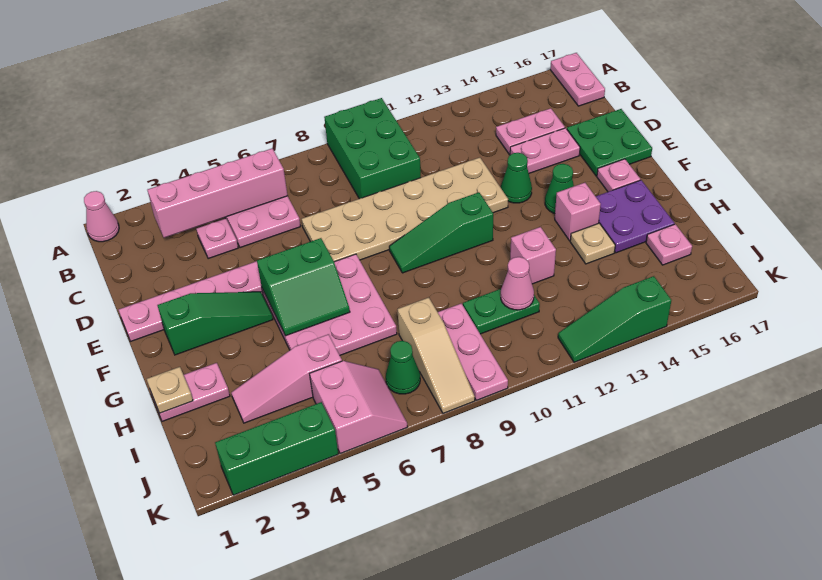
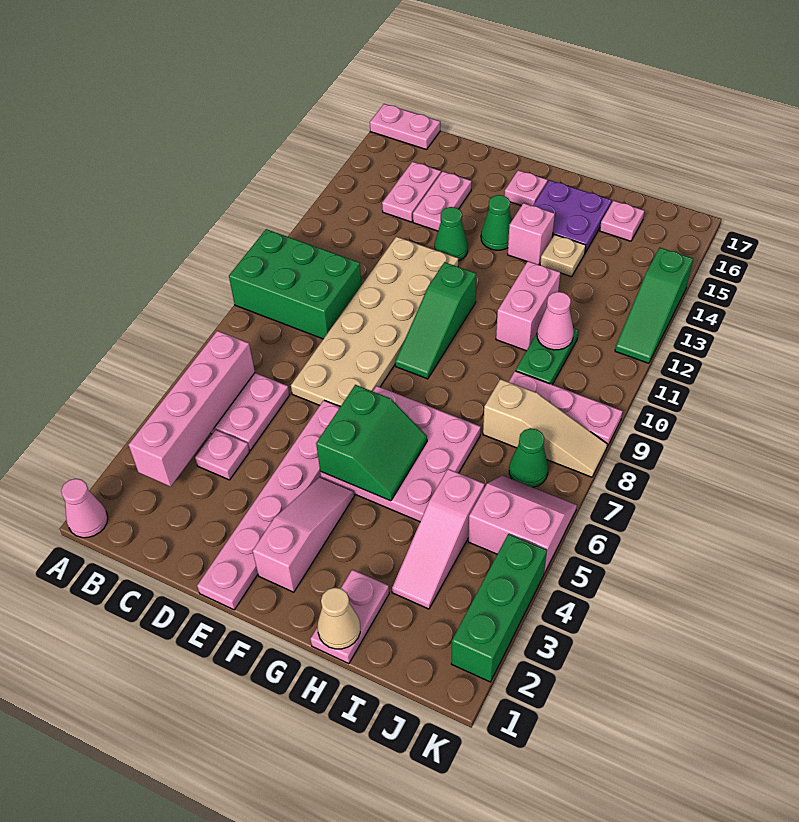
green plate D16:E17 level 1 -> none
green slope F2:F4 level 1 top 2 -> pink slope F2:F4 level 1 top 2
tan plate H1 level 2 -> tan cone H1 level 2
pink brick H12 level 1 -> pink brick H11:H12 level 1

